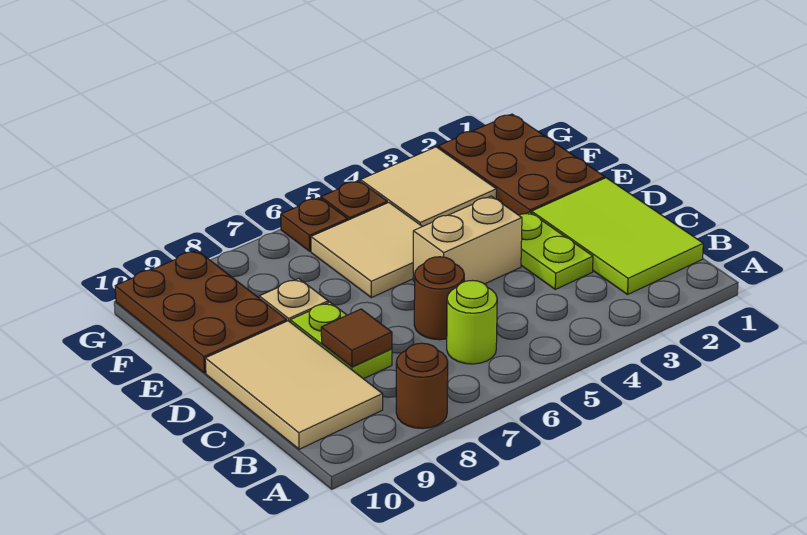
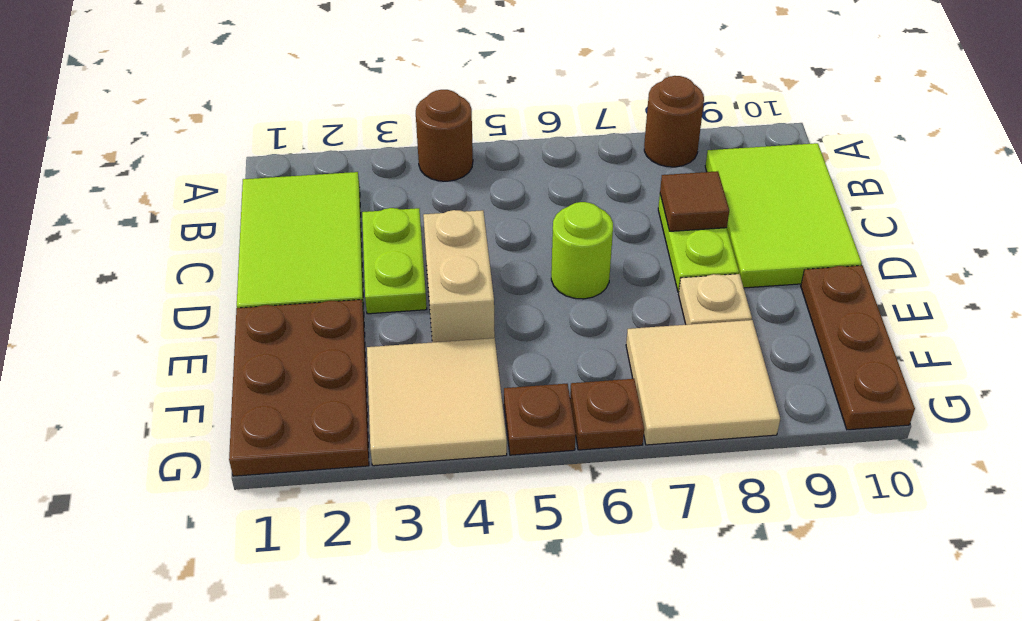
lime round brick B6 level 1 -> lime round brick D6 level 1
tan tile B9:D10 level 1 -> lime tile B9:D10 level 1
brown round brick C6 level 1 -> brown round brick A4 level 1
tan brick D4:D5 level 1 -> tan brick D4:E4 level 1
tan tile E5:F6 level 1 -> tan tile F7:G8 level 1
brown plate E9:G10 level 1 -> brown plate E10:G10 level 1

